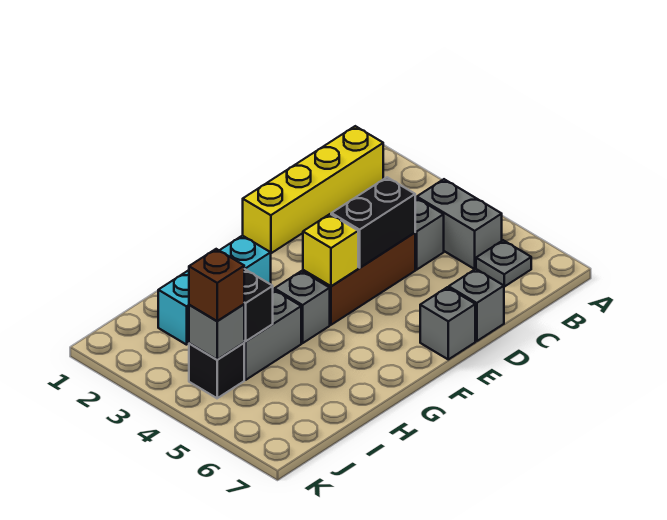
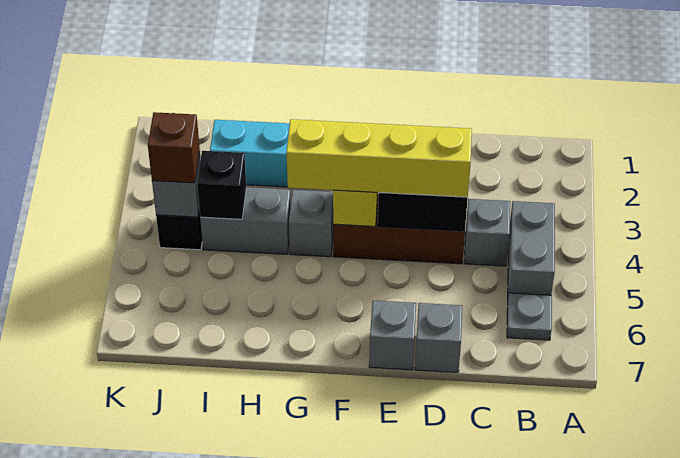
yellow brick B1:E1 level 1 -> yellow brick D4:G4 level 3

